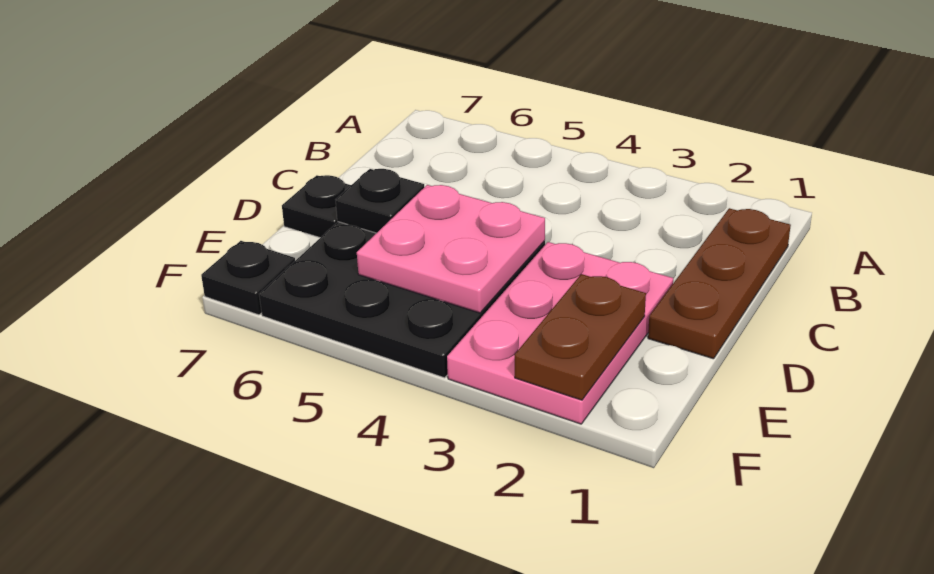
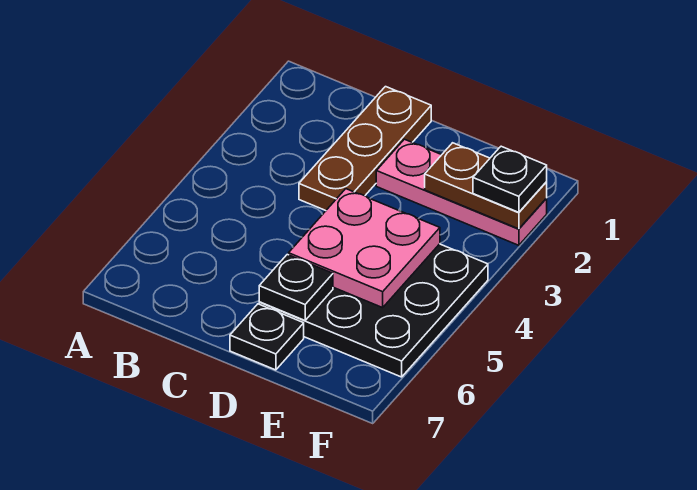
brown plate B1:D1 level 1 -> brown plate C1:C3 level 1
pink plate D2:F3 level 1 -> pink plate D2:F2 level 1
black plate F7 level 1 -> black plate F2 level 3

